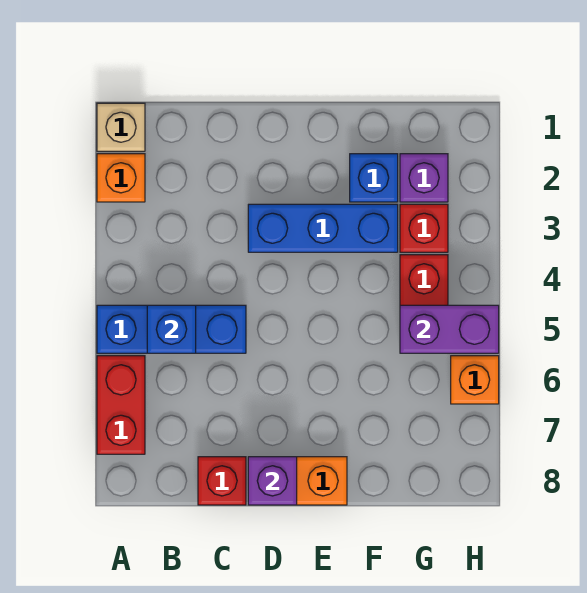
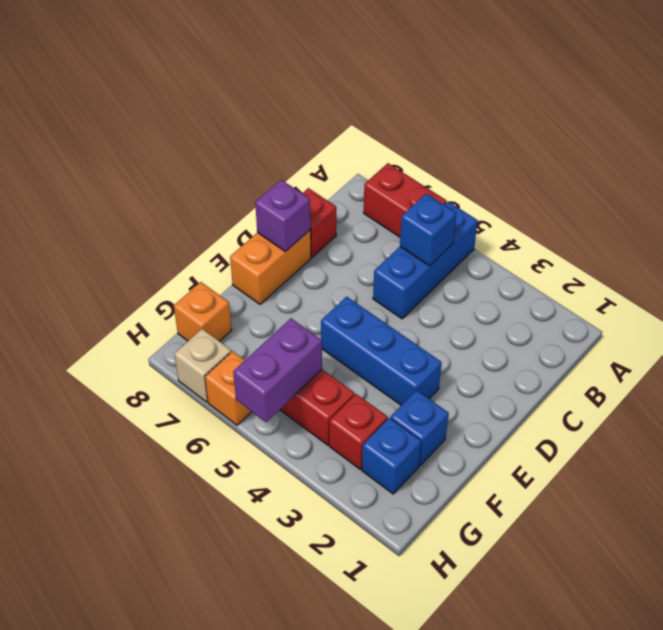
tan brick A1 level 1 -> tan brick H7 level 1
orange brick A2 level 1 -> orange brick G8 level 1
blue brick D3:F3 level 1 -> blue brick E3:E5 level 1
purple brick G2 level 1 -> blue brick G2 level 1

